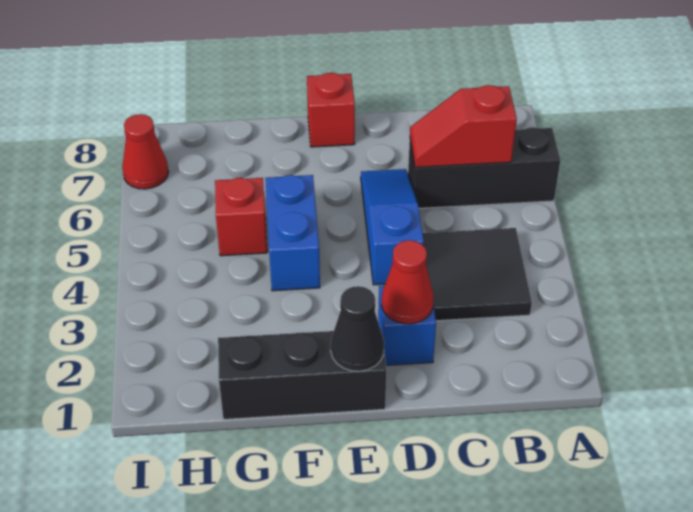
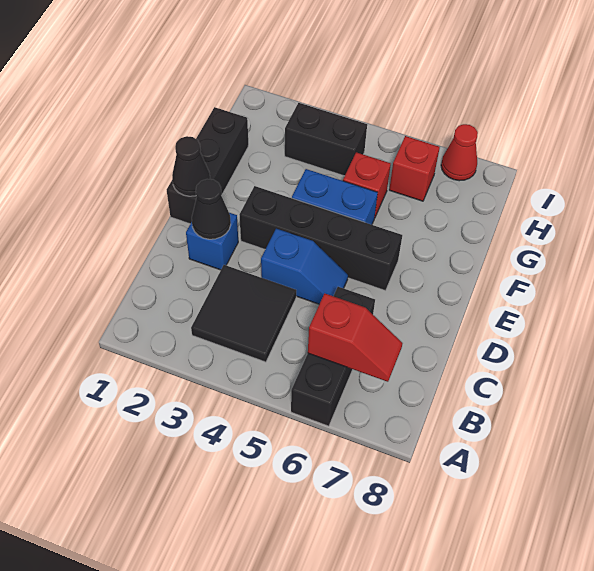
red slope B6:C6 level 2 top B -> red slope B6:B7 level 2 top 6
red cone D2 level 2 -> black cone D2 level 2
blue slope D4:D6 level 1 top 4 -> blue slope D4:D5 level 1 top 4
none -> black brick E3:E6 level 1
red brick E8 level 1 -> red brick H6 level 1
none -> black brick H3:H4 level 1

